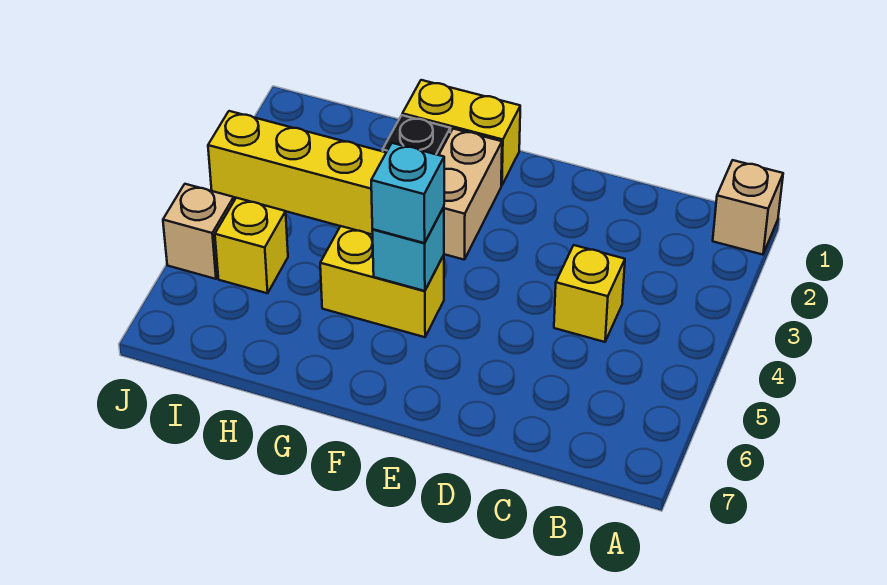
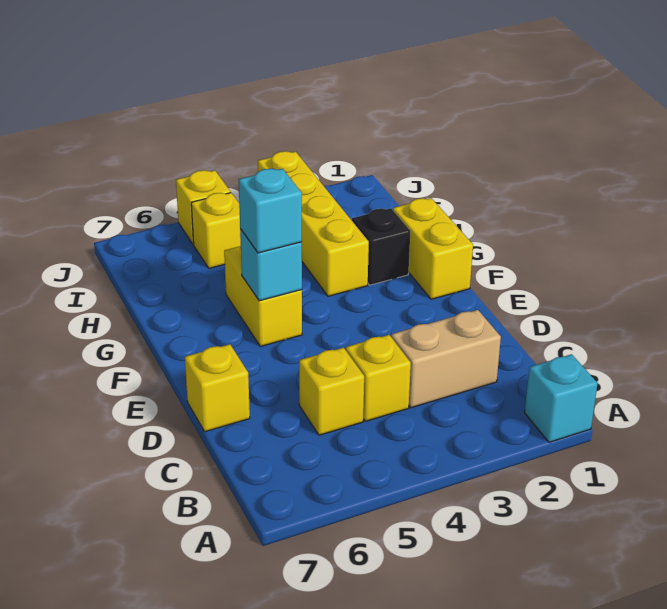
tan brick A1 level 1 -> cyan brick A1 level 1
none -> yellow brick C5 level 1
none -> yellow brick D7 level 1
tan brick F2:F3 level 1 -> tan brick C2:C3 level 1
tan brick J5 level 1 -> yellow brick J5 level 1

